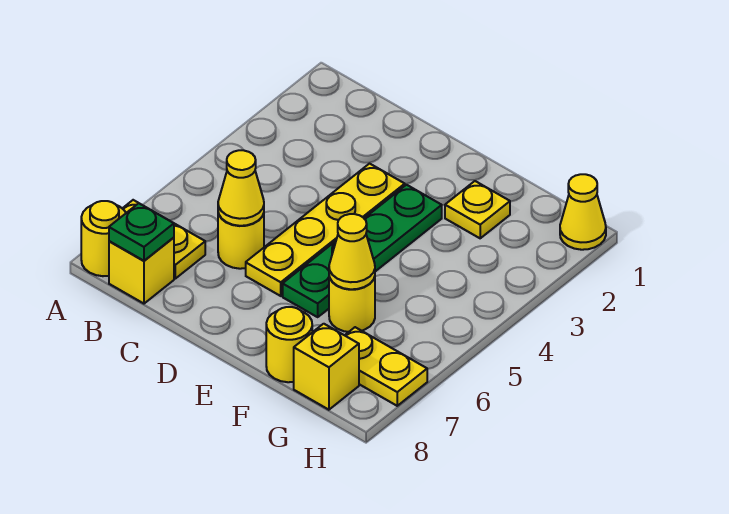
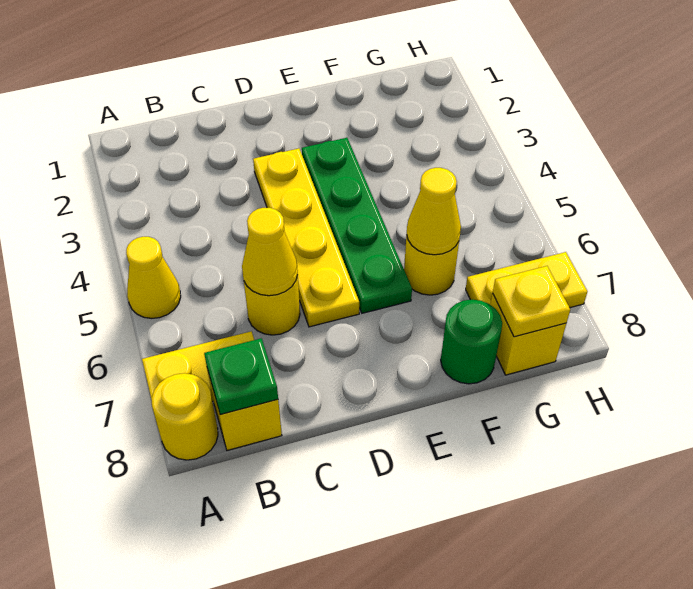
yellow plate F2 level 1 -> yellow plate G8 level 2
yellow round brick F8 level 1 -> green round brick F8 level 1
yellow cone H1 level 1 -> yellow cone A5 level 1

